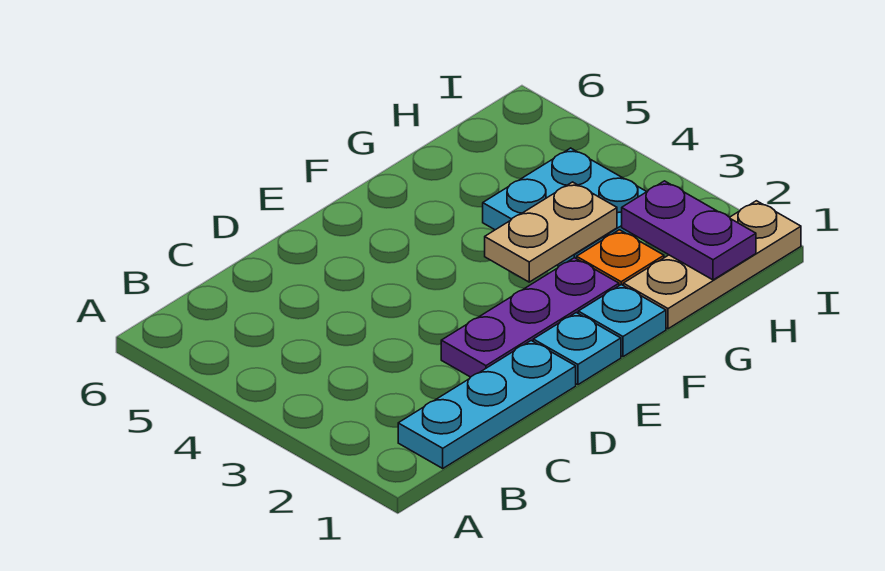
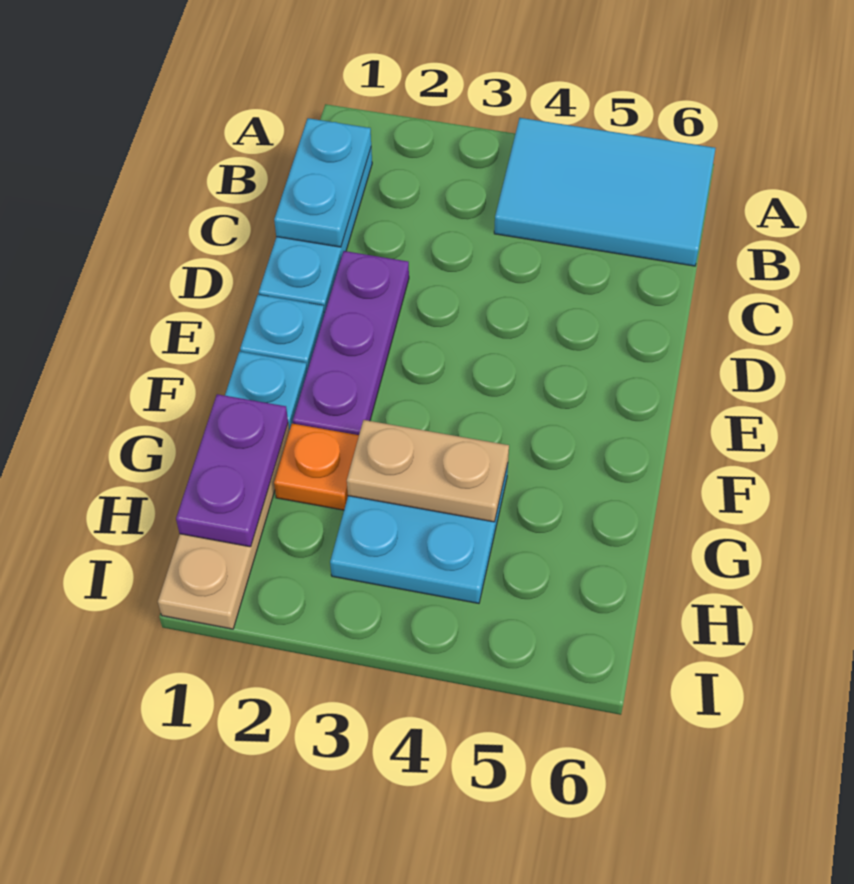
none -> cyan tile A4:B6 level 1
none -> cyan plate B1:C1 level 2
tan plate F3:G3 level 2 -> tan plate G3:G4 level 2
purple plate H1:H2 level 2 -> purple plate G1:H1 level 2

